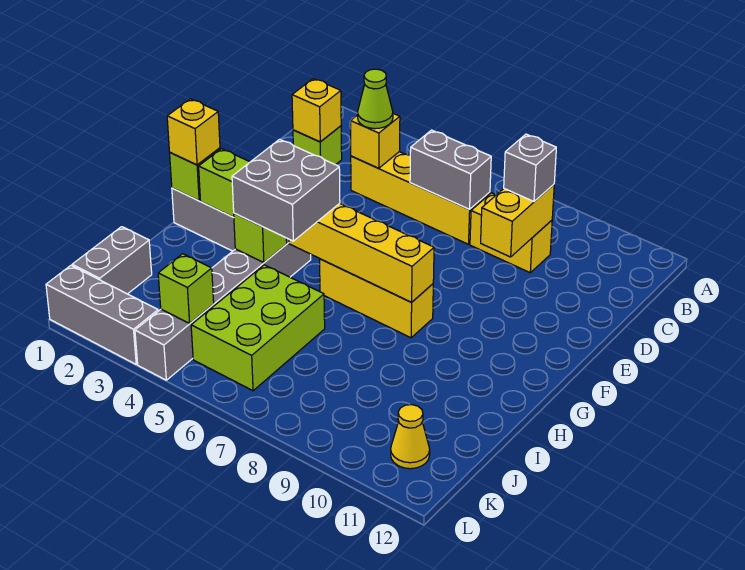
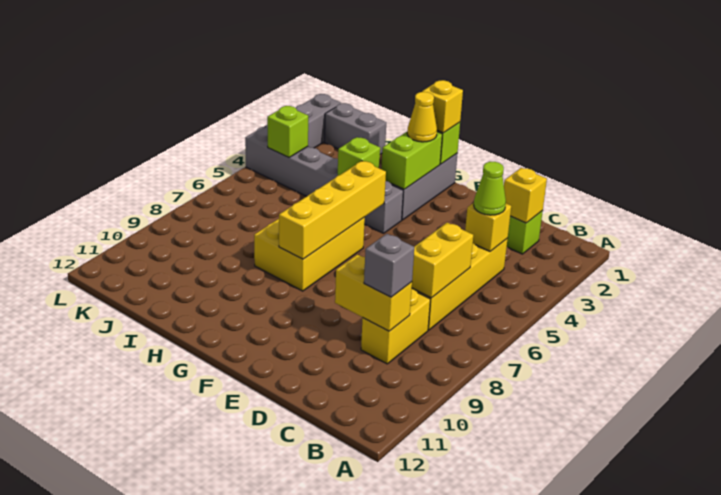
grey brick C6:C7 level 2 -> yellow brick C6:C7 level 2
grey brick G4:H5 level 3 -> none
yellow brick G6:G8 level 1 -> yellow brick G6:H8 level 1
lime brick I5:K6 level 1 -> none
yellow cone K11 level 1 -> yellow cone G2 level 3

